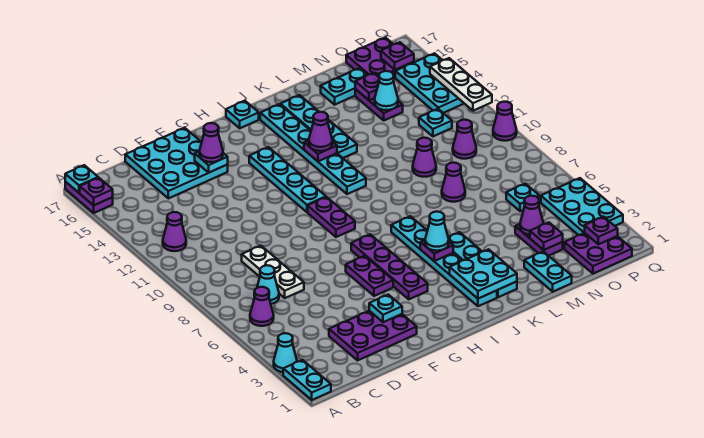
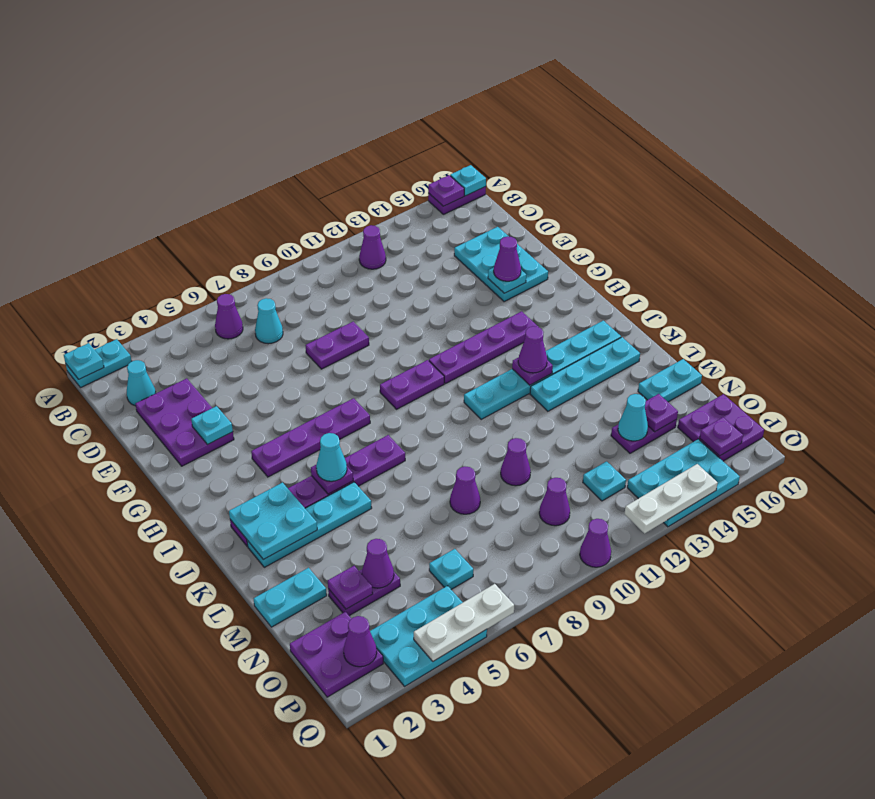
cyan cone A3 level 1 -> cyan cone C2 level 1
white plate D7:D9 level 1 -> white plate Q4:Q6 level 2
cyan plate D15:F17 level 1 -> cyan plate D15:F16 level 1
purple plate G5:G6 level 1 -> purple plate E8:E9 level 1
cyan plate H11:H14 level 1 -> purple plate H11:H14 level 1
cyan plate I17 level 1 -> cyan plate A1 level 2
cyan plate J2:J7 level 1 -> purple plate J2:J7 level 1
cyan plate M16:N16 level 1 -> cyan plate M16:M17 level 1
purple plate P2 level 2 -> purple cone P2 level 2

